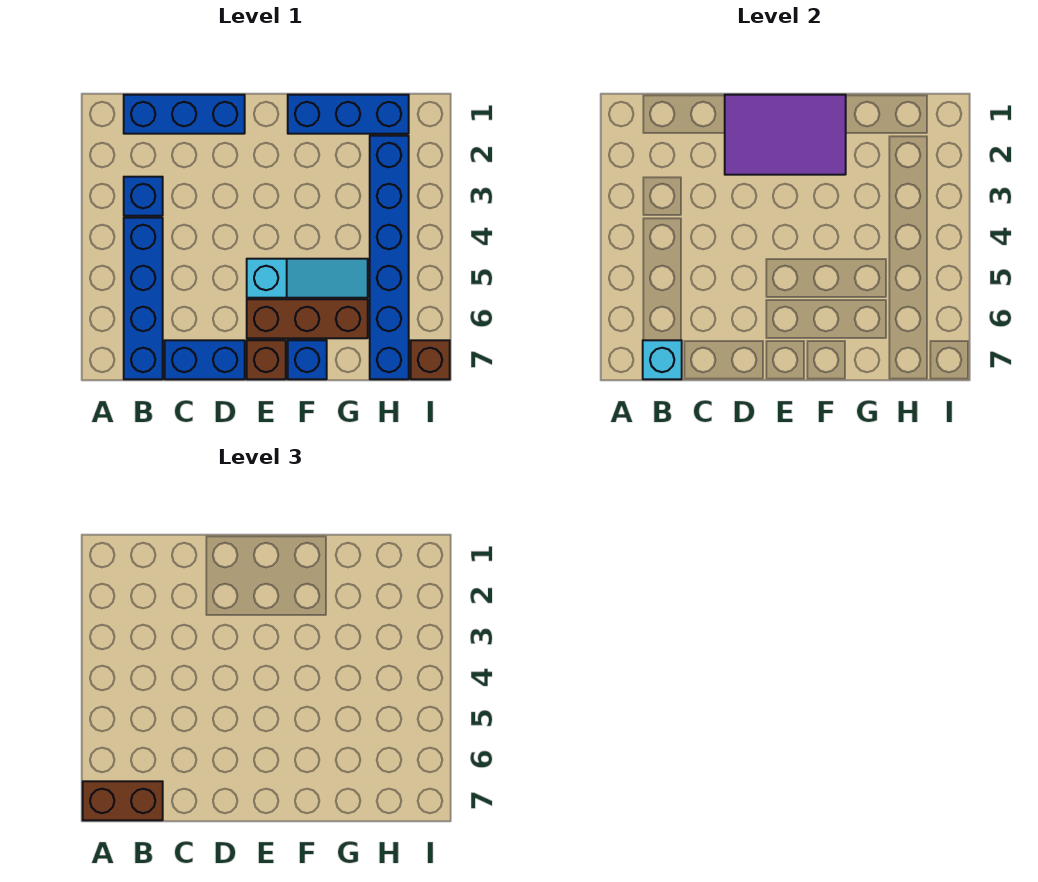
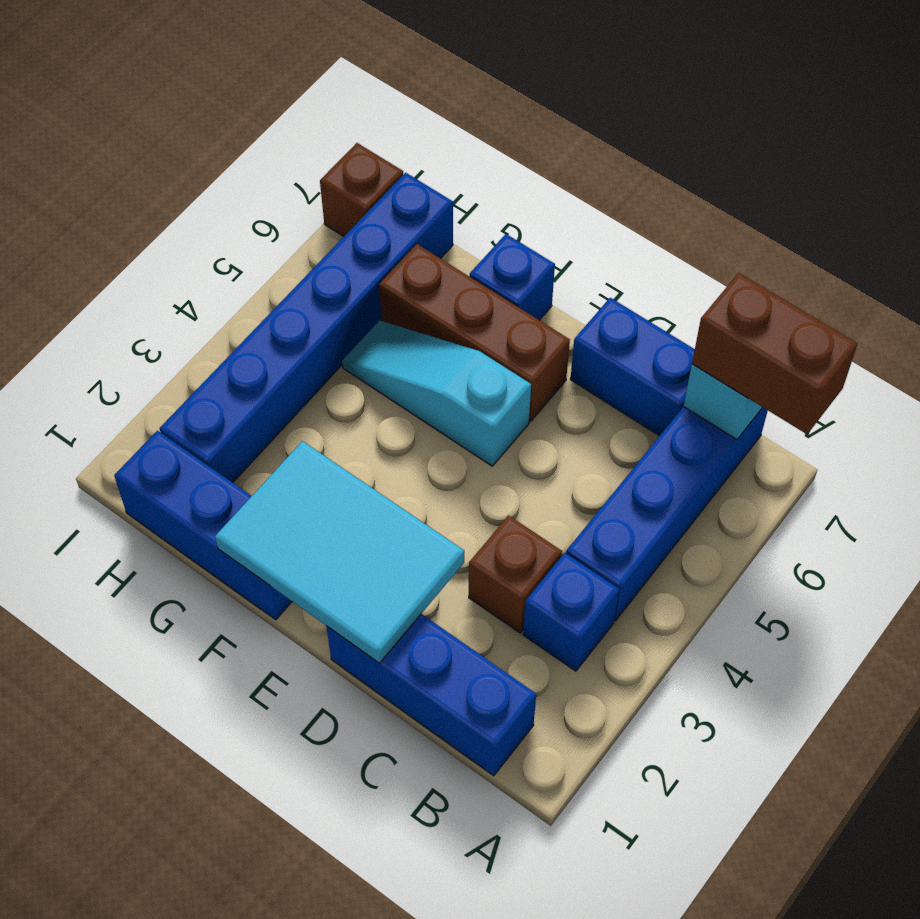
purple tile D1:F2 level 2 -> cyan tile D1:F2 level 2
brown brick E7 level 1 -> brown brick C3 level 1

